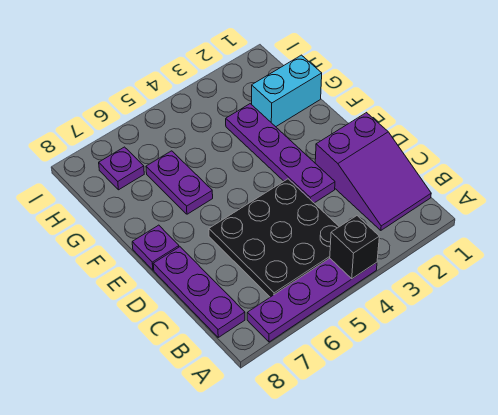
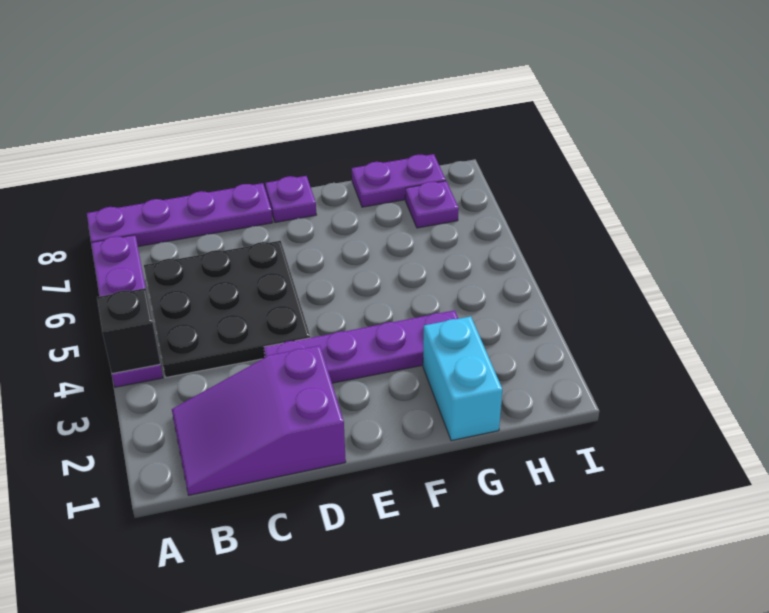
purple plate B8:D8 level 1 -> purple plate A8:D8 level 1
purple plate F6:G6 level 1 -> purple plate G8:H8 level 1

